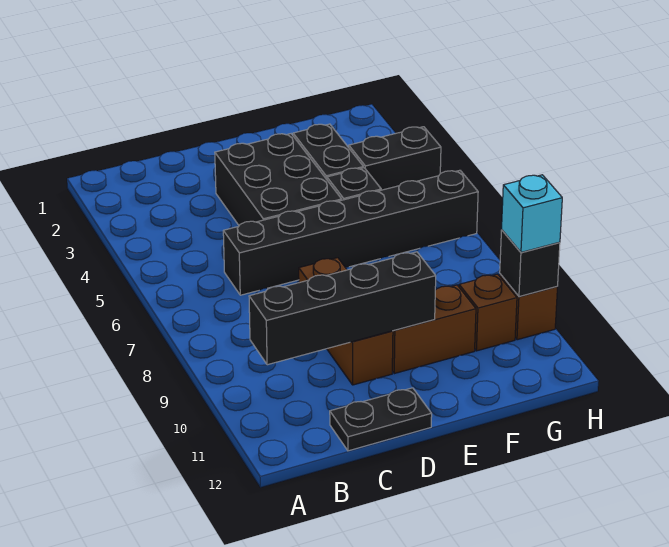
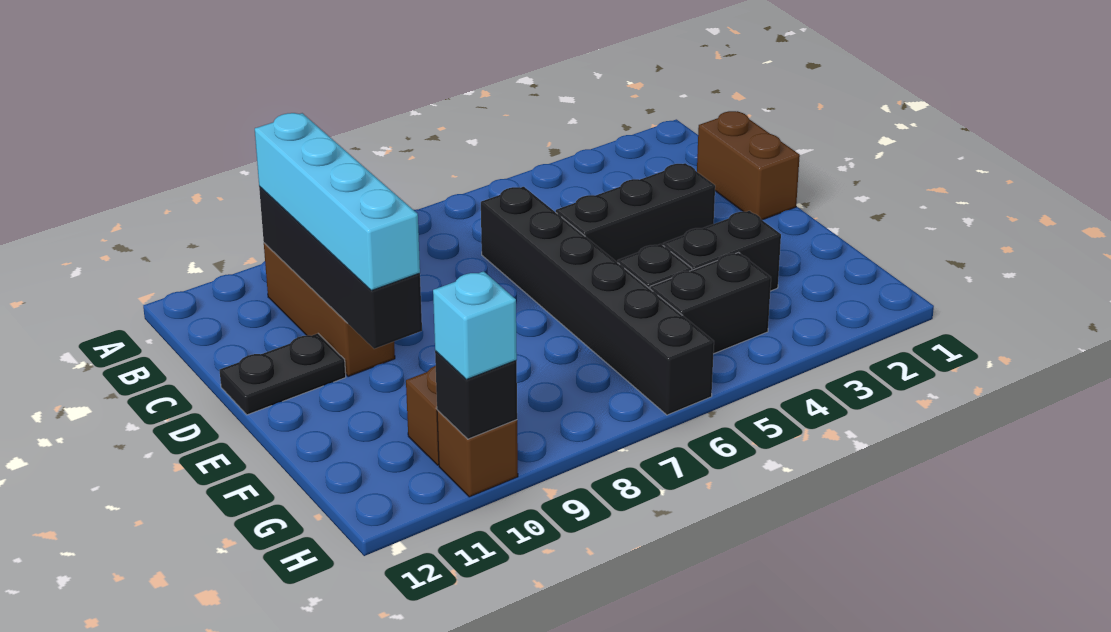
none -> cyan brick B10:E10 level 3
black plate C12:D12 level 1 -> black plate D11:D12 level 1
black brick D3:E5 level 1 -> black brick D3:D5 level 1
brown brick D8:D10 level 1 -> brown brick B10:D10 level 1
brown brick E10:F10 level 1 -> brown brick C1:D1 level 1
black brick G4:H4 level 1 -> black brick G4:G5 level 1

